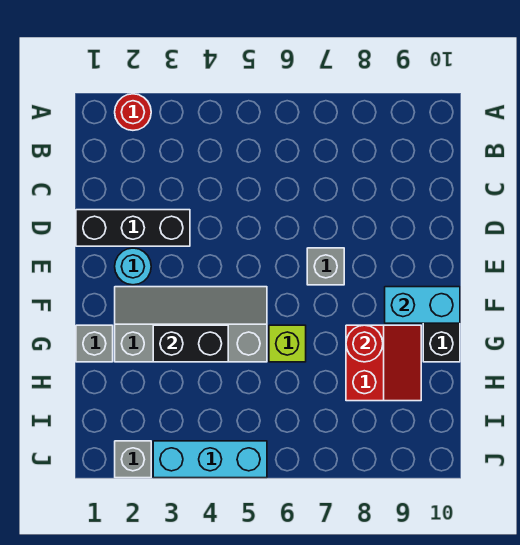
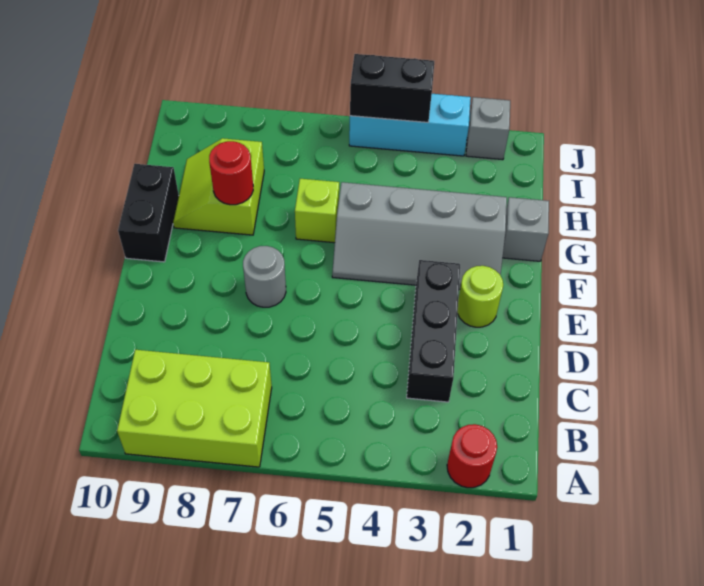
none -> lime brick A7:B9 level 1
black brick D1:D3 level 1 -> black brick C3:E3 level 1
cyan round brick E2 level 1 -> lime round brick E2 level 1
grey brick E7 level 1 -> grey round brick E7 level 1
cyan brick F9:F10 level 2 -> none
black brick G3:G4 level 2 -> black brick J4:J5 level 2
red slope G8:H9 level 1 top 8 -> lime slope G8:H9 level 1 top 8

